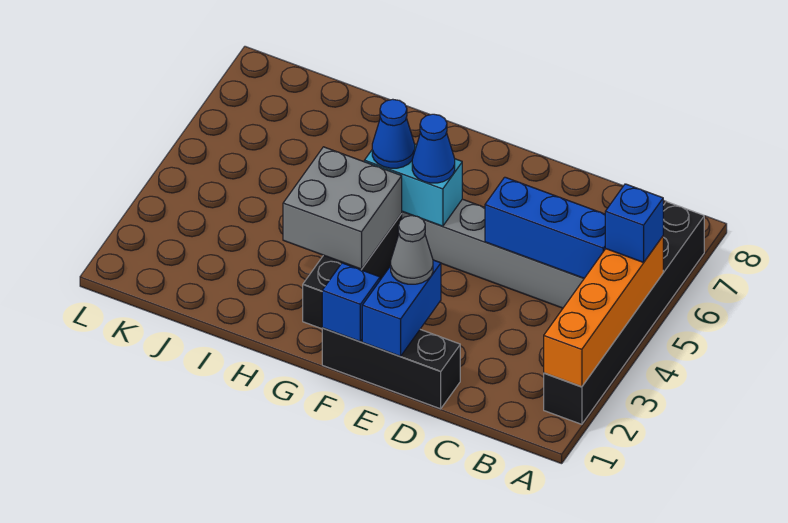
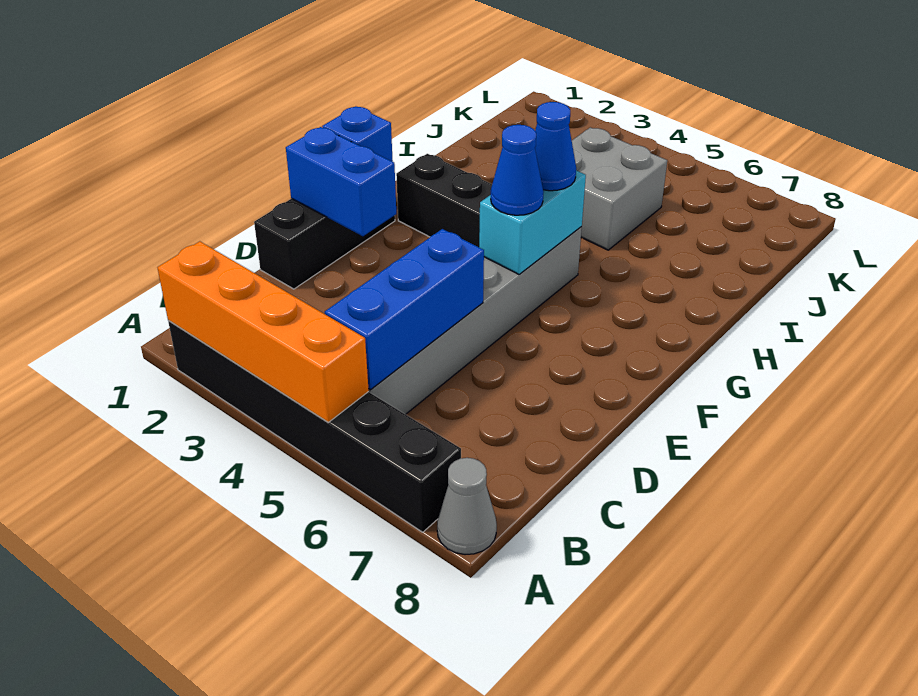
blue brick A5 level 3 -> none
grey cone E2 level 3 -> grey cone A8 level 1
grey brick G3:H4 level 2 -> grey brick I4:J5 level 1

